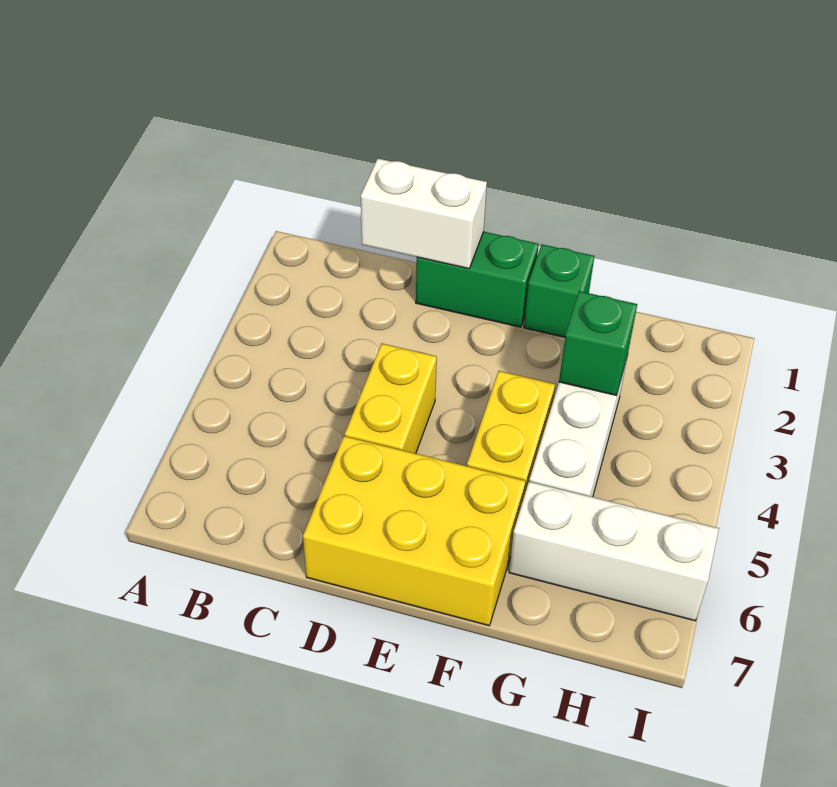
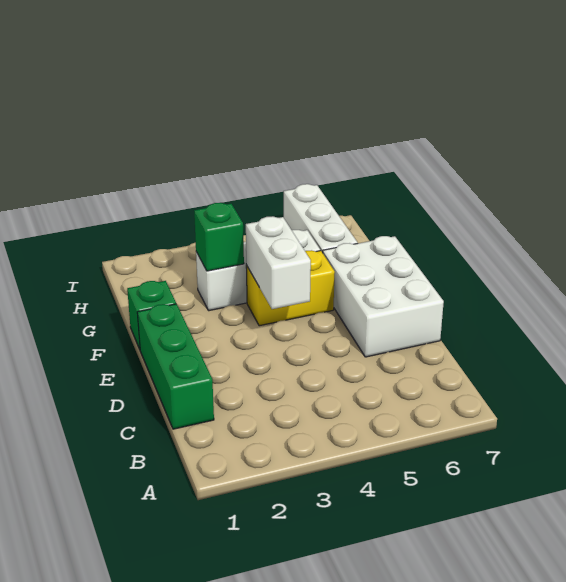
white brick C1:D1 level 2 -> white brick E4:F4 level 2
green brick D1:E1 level 1 -> green brick C1:E1 level 1
yellow brick D4:D5 level 1 -> none
yellow brick D6:F7 level 1 -> white brick D6:F7 level 1

